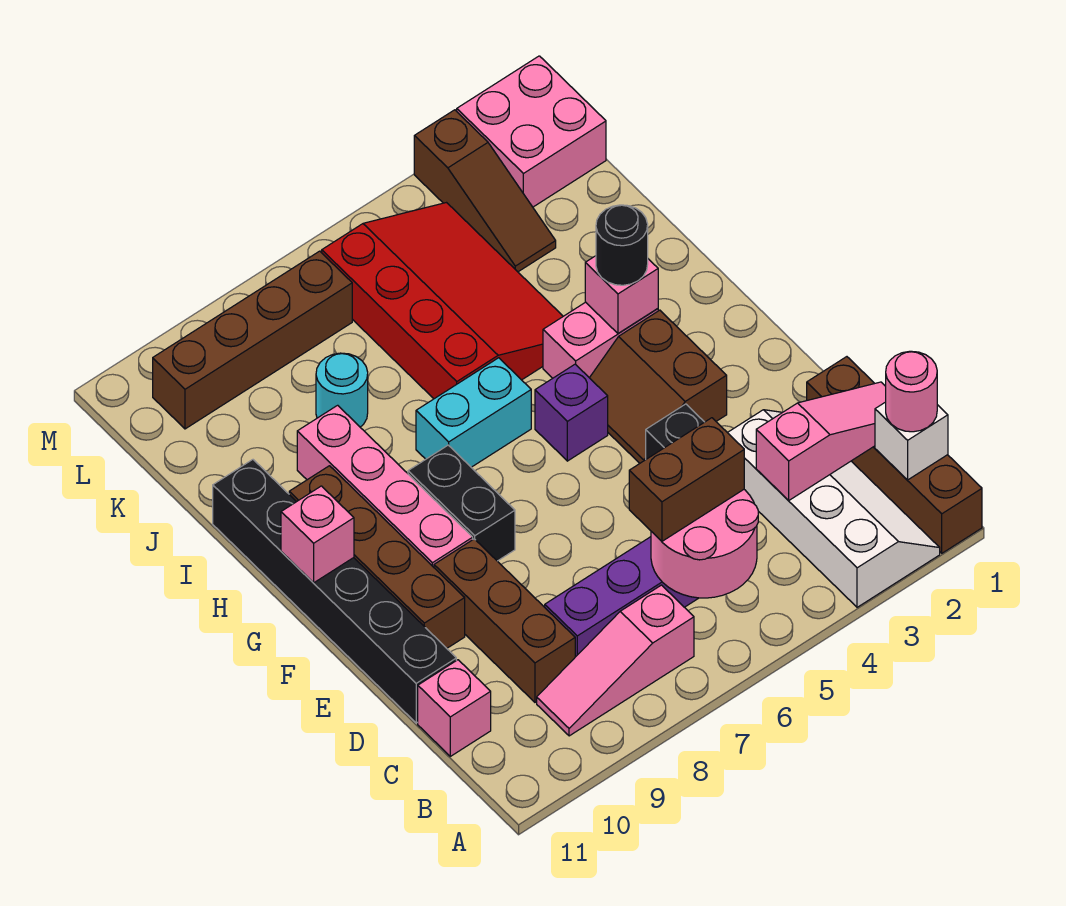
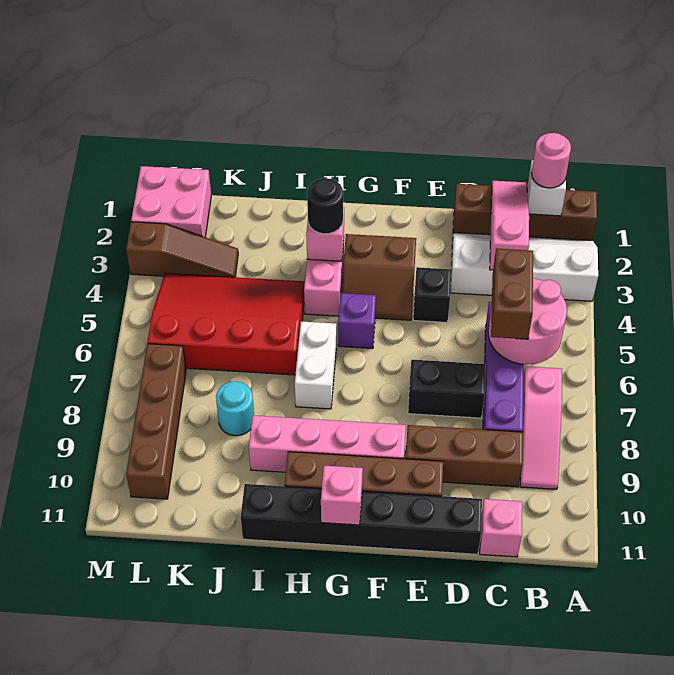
black brick F8:G8 level 1 -> black brick D7:E7 level 1
cyan brick H6:H7 level 1 -> white brick H6:H7 level 1

